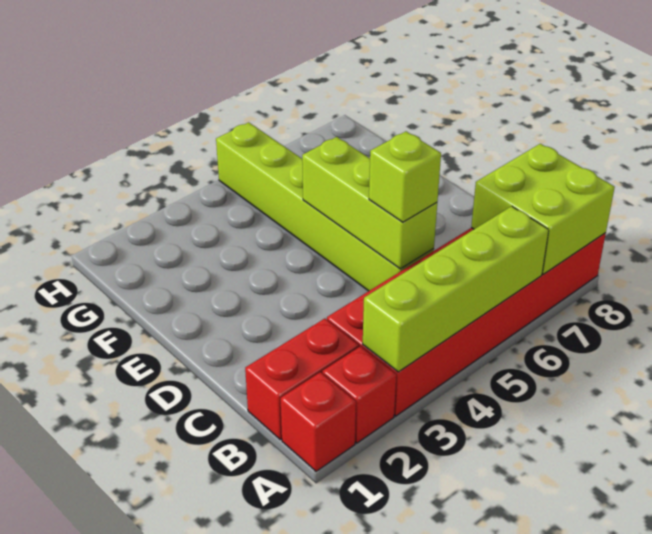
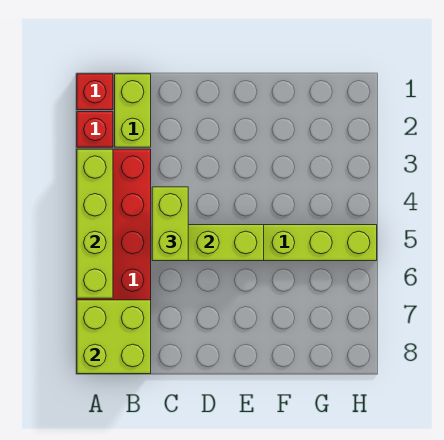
red brick B1:B2 level 1 -> lime brick B1:B2 level 1
lime brick C5 level 3 -> lime brick C4:C5 level 3

